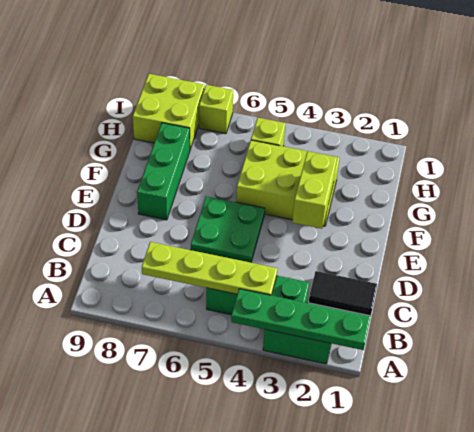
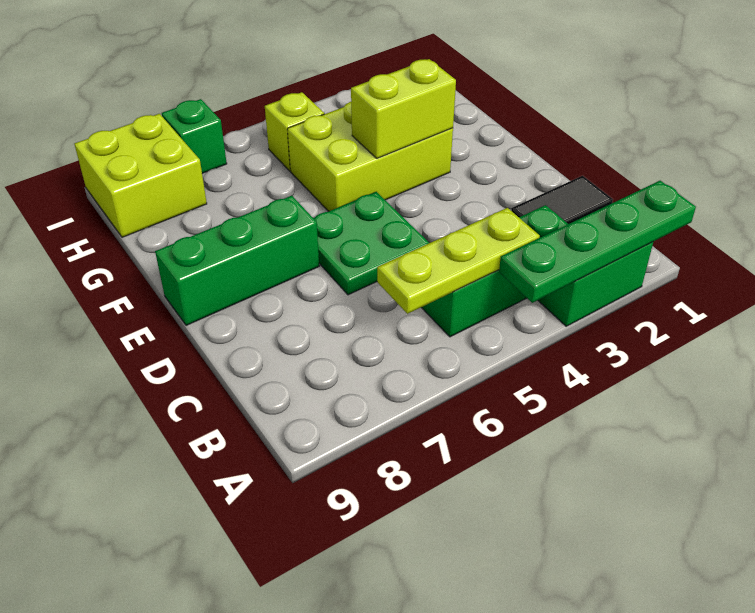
lime plate B4:B7 level 2 -> lime plate B4:B6 level 2
lime brick E3:F3 level 2 -> lime brick F3:F4 level 2
green brick E8:G8 level 1 -> green brick E7:E9 level 1
lime brick I7 level 1 -> green brick I7 level 1

